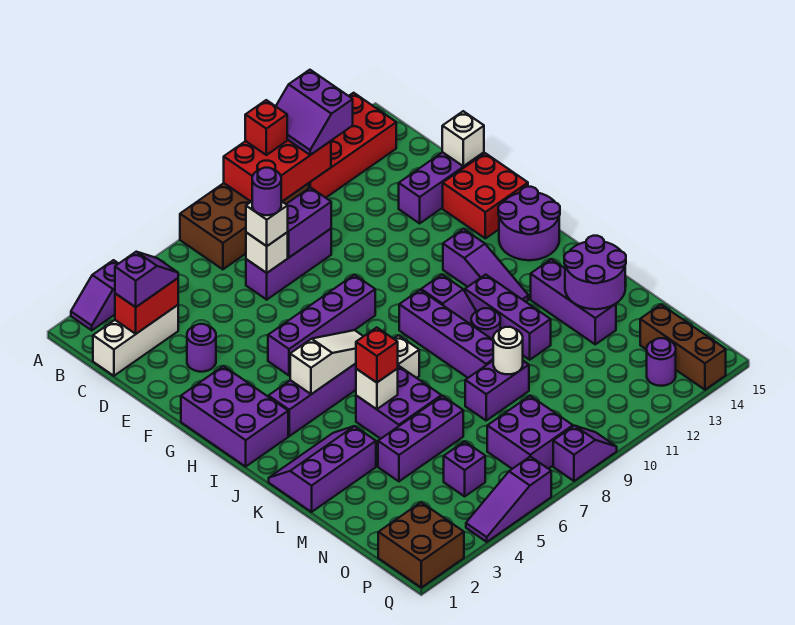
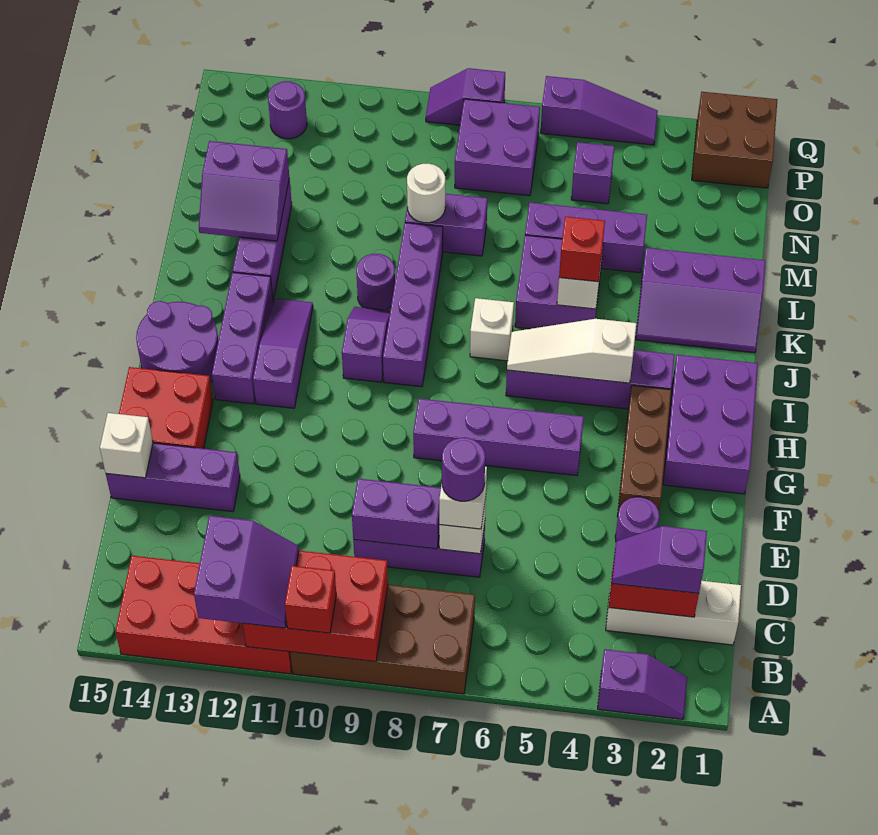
purple brick J11:L11 level 1 -> purple brick H13:J13 level 1
purple round brick L13:M14 level 2 -> purple slope L13:M14 level 2 top M
brown brick O14:Q14 level 1 -> brown brick F3:H3 level 1

